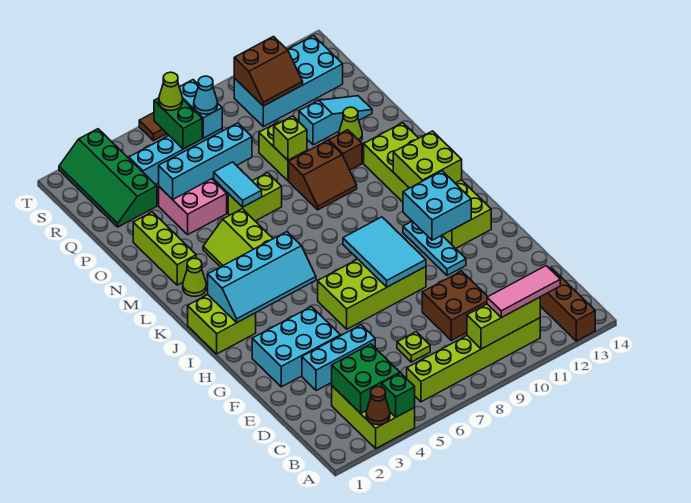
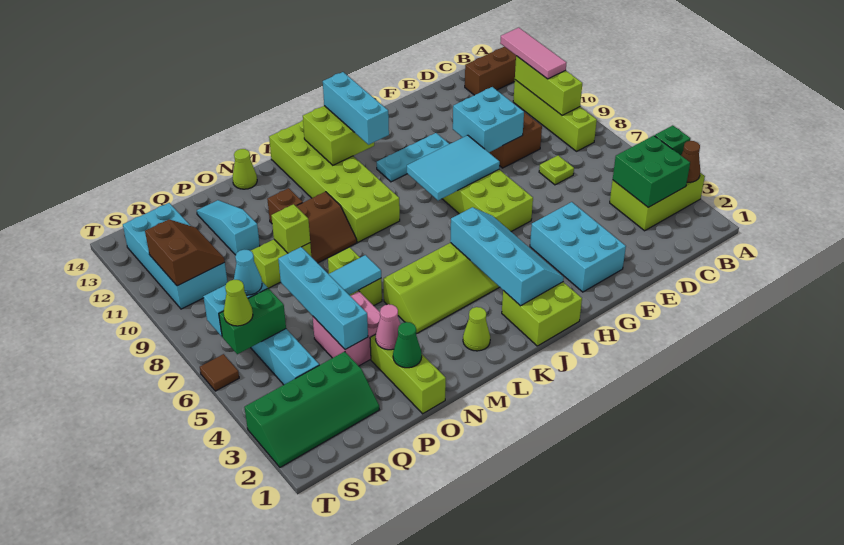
lime brick B6:B11 level 1 -> lime brick B8:B11 level 1
cyan brick E3:E5 level 1 -> cyan brick J11:J13 level 3
cyan brick H11:I12 level 2 -> cyan brick E9:F10 level 2
lime brick H12:M13 level 1 -> lime brick K9:L14 level 1
lime brick M2:O2 level 1 -> lime brick O1:O3 level 1
brown slope M9:N10 level 1 top N -> brown slope M9:N10 level 1 top 10
none -> green cone O2 level 2
none -> pink cone O3 level 2
lime cone O12 level 1 -> lime cone N14 level 1

